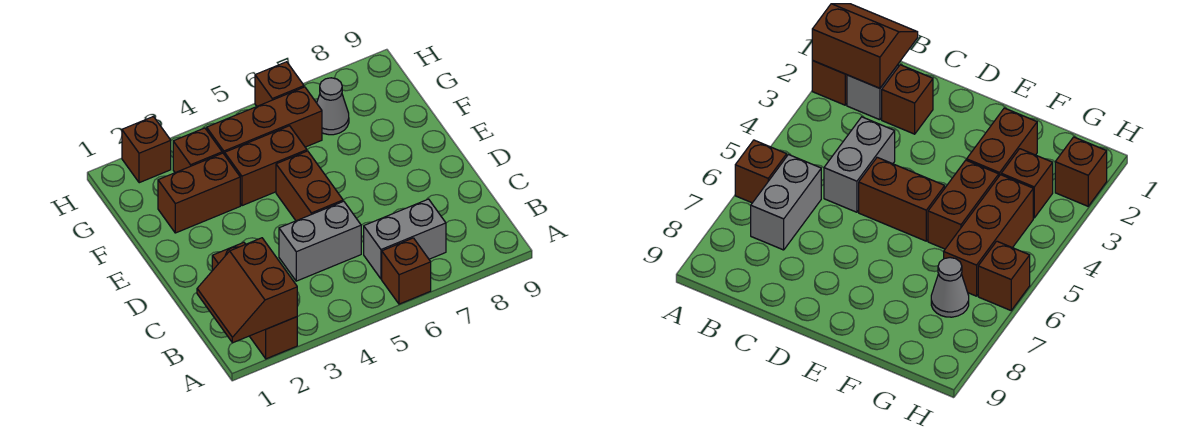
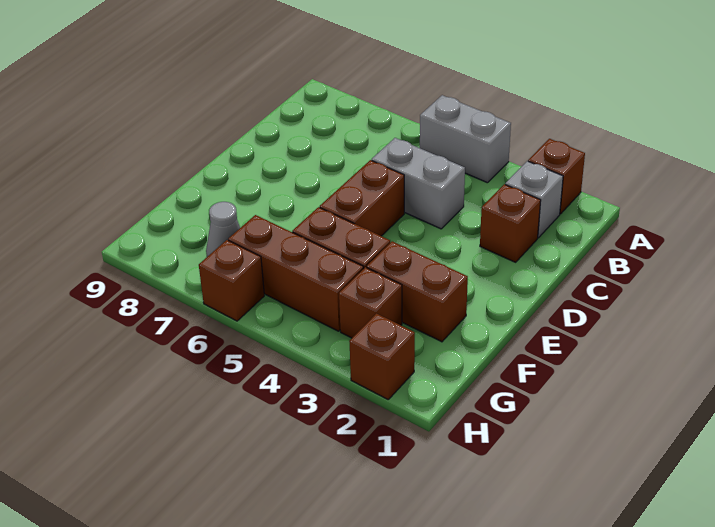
brown slope A1:B2 level 2 top 2 -> none
brown brick A6 level 1 -> none
grey brick B6:B7 level 1 -> grey brick A4:A5 level 1

